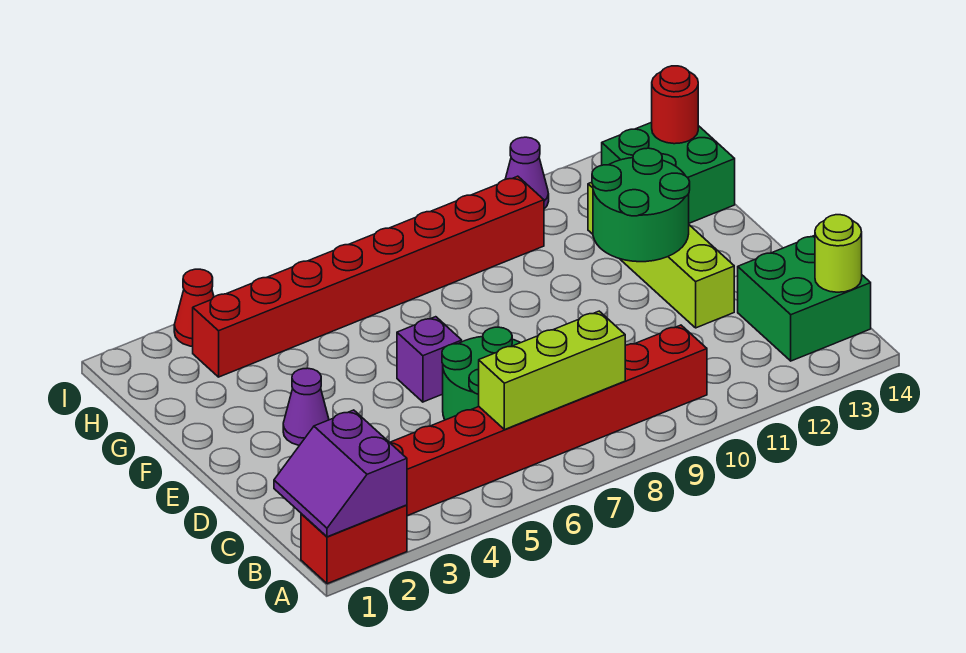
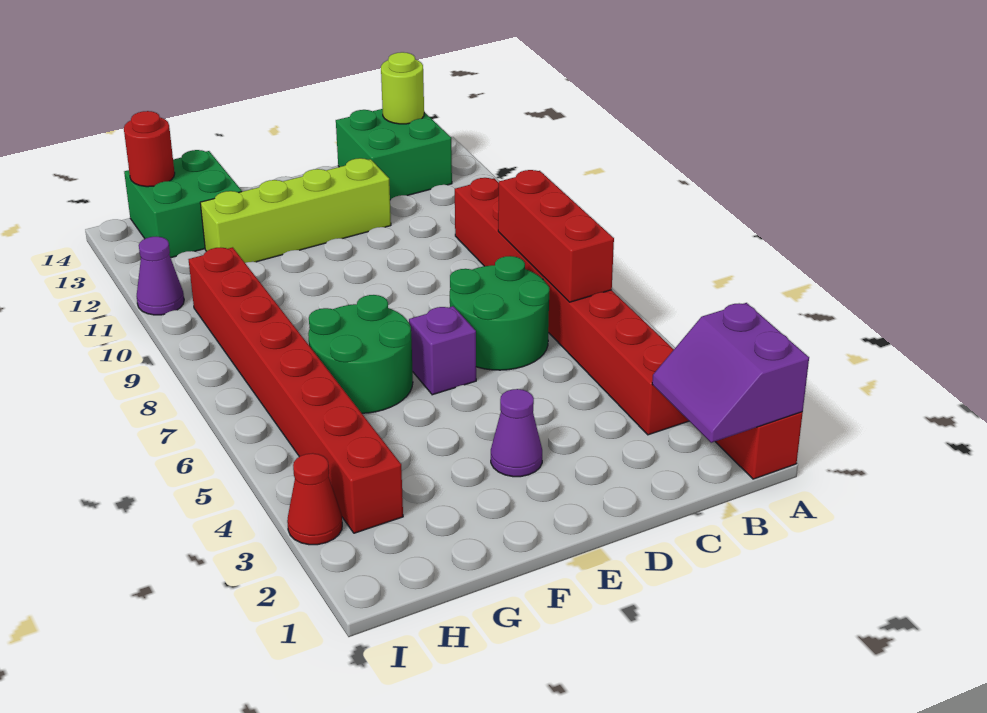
purple slope A1:B2 level 2 top 2 -> purple slope A1:B2 level 2 top A
lime brick B6:B8 level 2 -> red brick B6:B8 level 2
green round brick E11:F12 level 2 -> green round brick F6:G7 level 1

